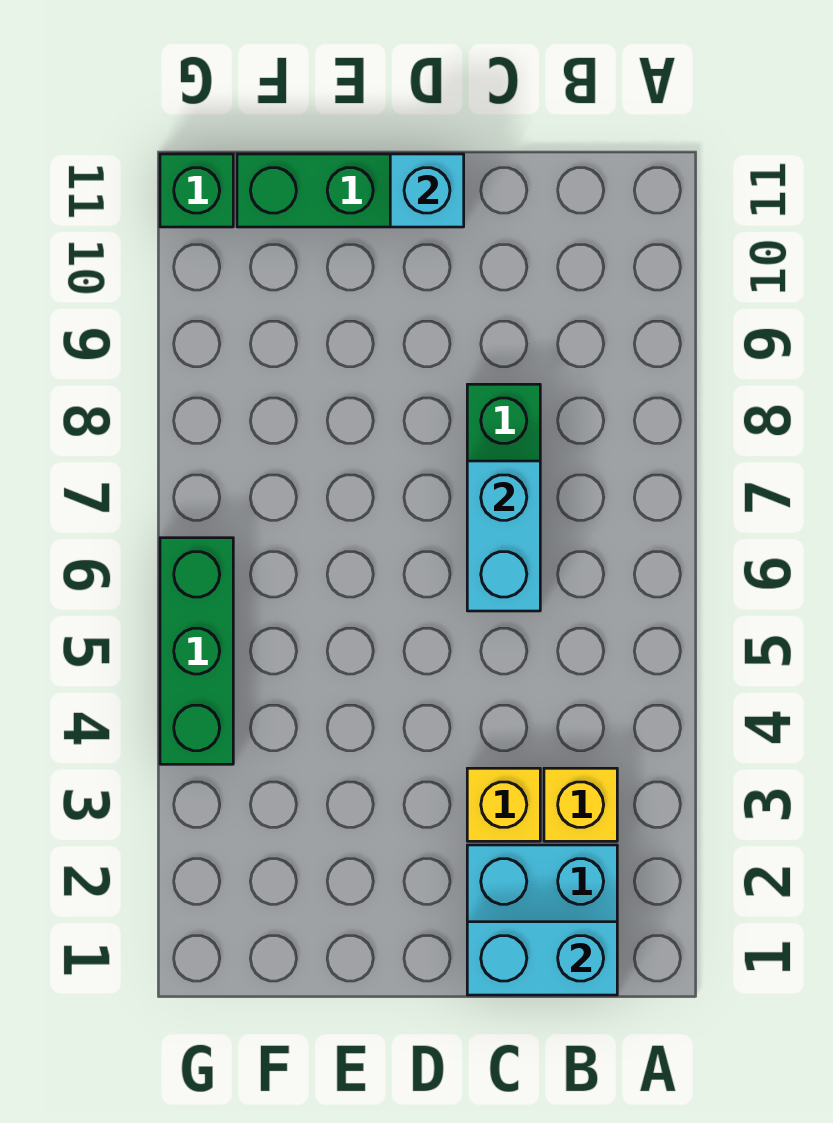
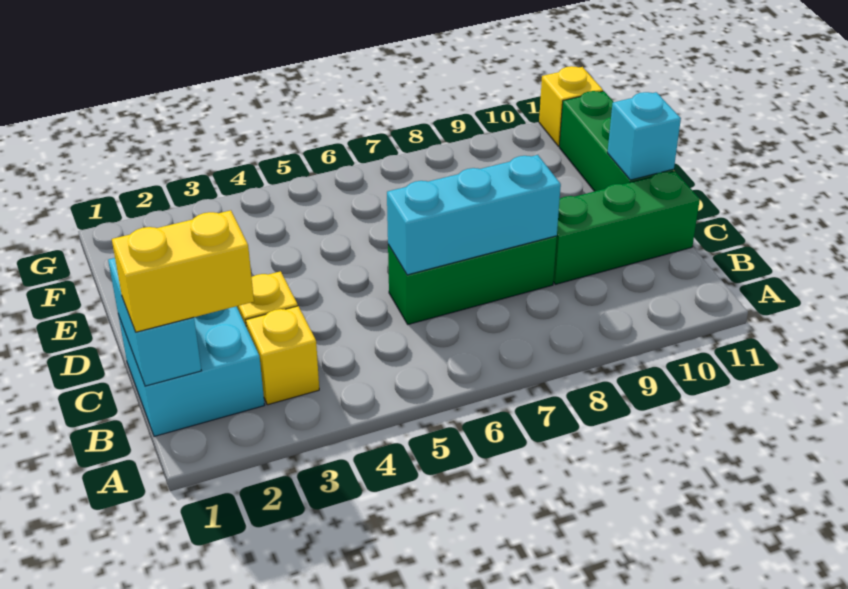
none -> yellow brick B1:B2 level 3
cyan brick C6:C7 level 2 -> cyan brick C6:C8 level 2
green brick G4:G6 level 1 -> green brick C9:C11 level 1
green brick G11 level 1 -> yellow brick G11 level 1

